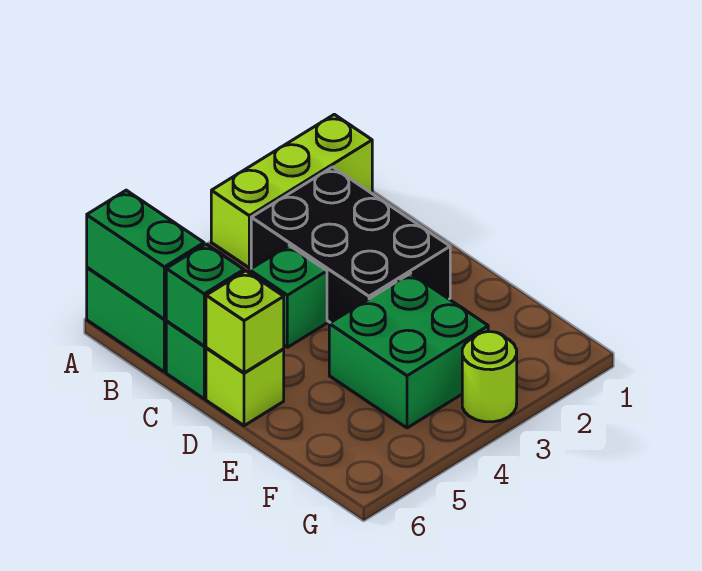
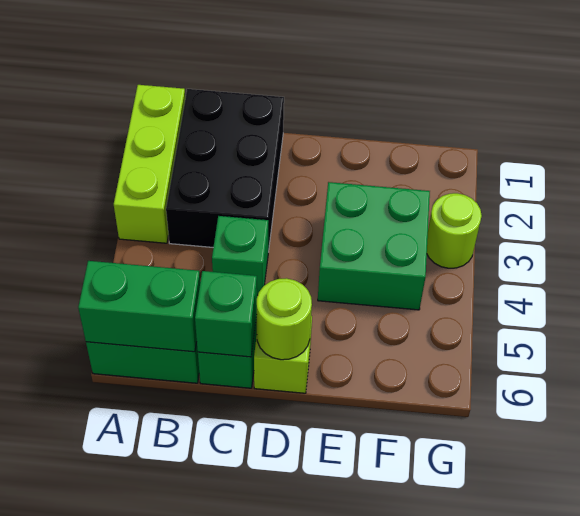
black brick B2:D3 level 1 -> black brick B1:C3 level 1
lime brick D6 level 2 -> lime round brick D6 level 2

